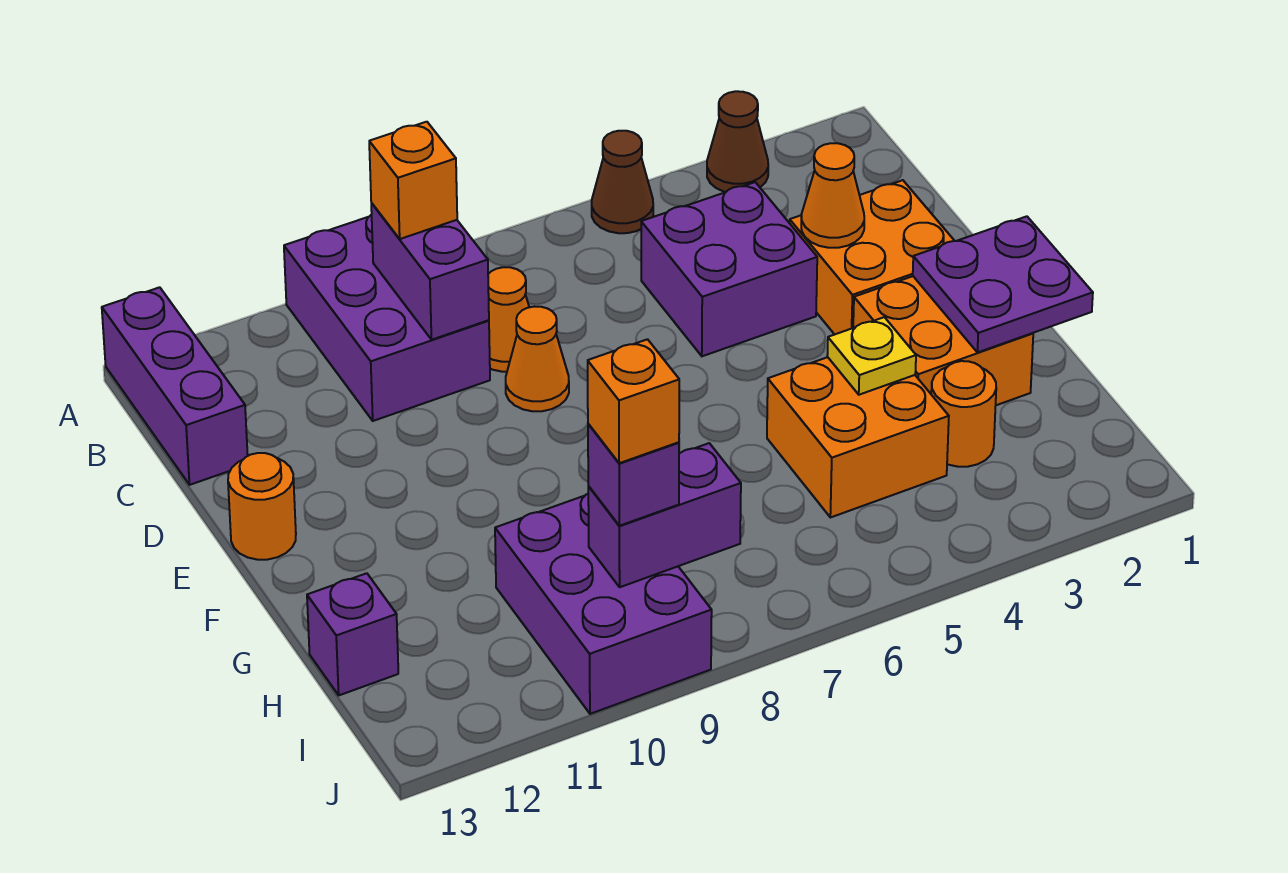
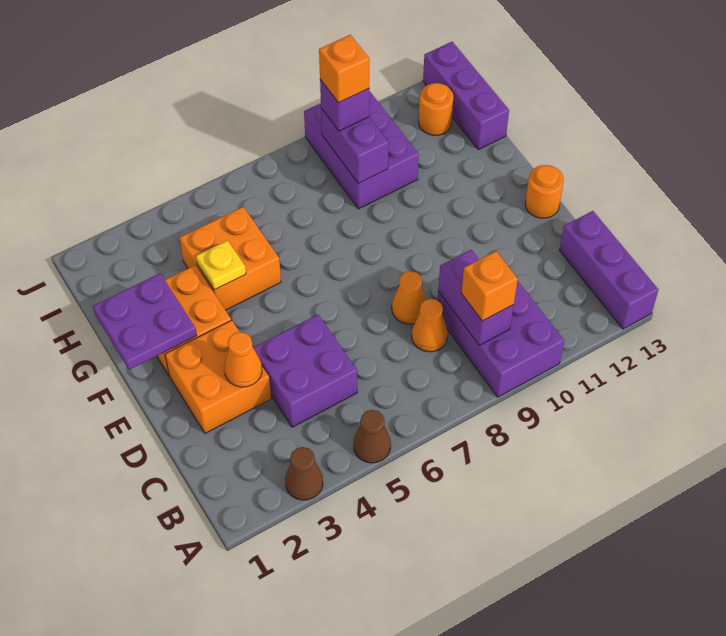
orange round brick H3 level 1 -> orange round brick I12 level 1
purple brick H13 level 1 -> purple brick H13:J13 level 1
purple brick I8:I9 level 2 -> purple brick H9:I9 level 2

